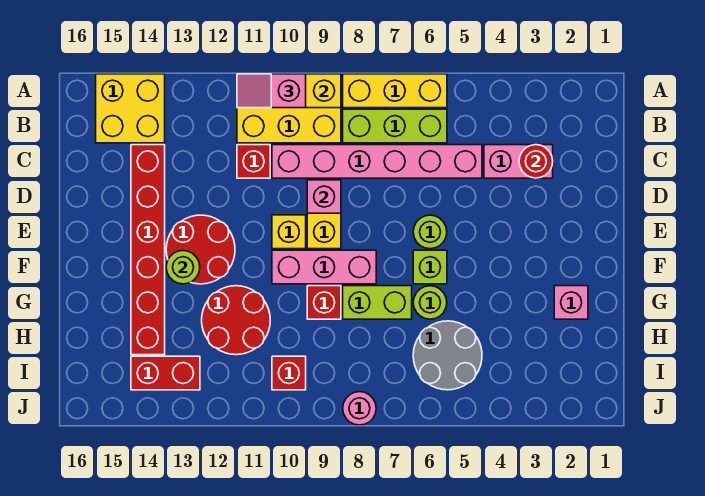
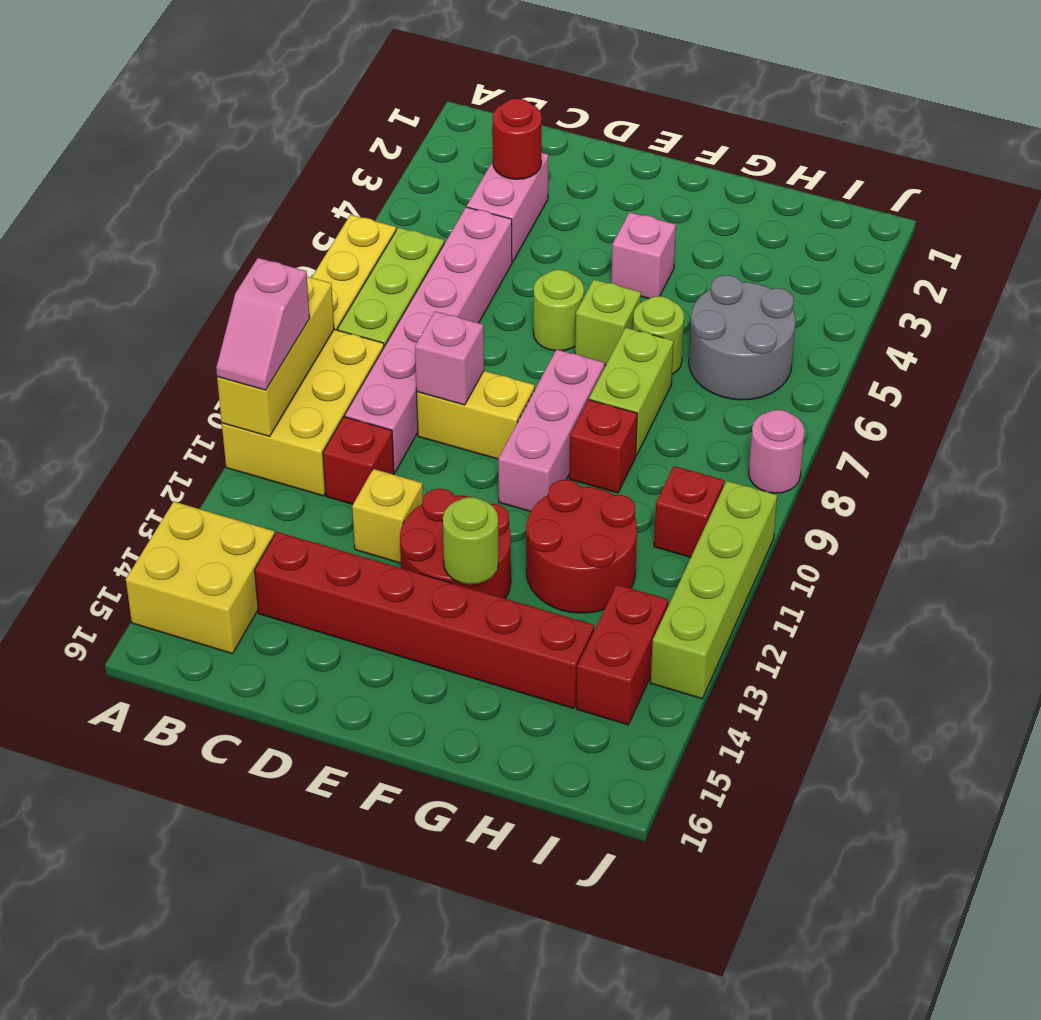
yellow brick E10 level 1 -> yellow brick D12 level 1
pink brick G2 level 1 -> pink brick F4 level 1
none -> lime brick J10:J13 level 1

